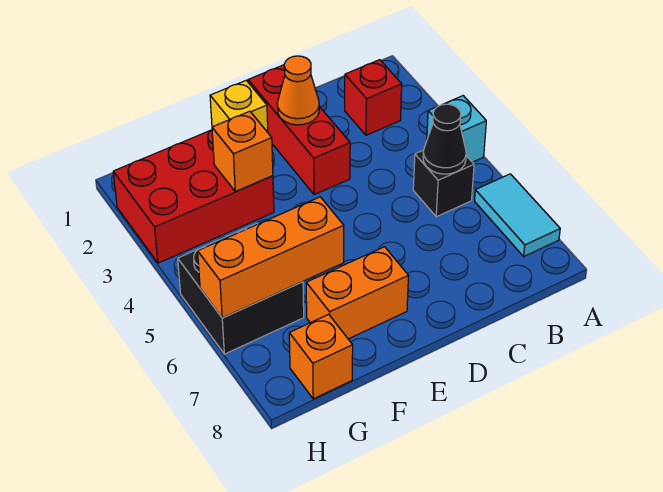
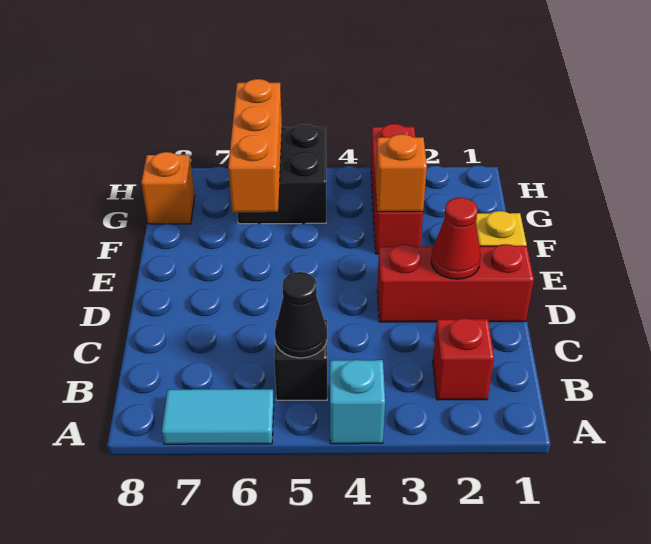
orange cone D2 level 2 -> red cone D2 level 2
orange brick E7:F7 level 1 -> none
red brick F2:H3 level 1 -> red brick F3:H3 level 1

